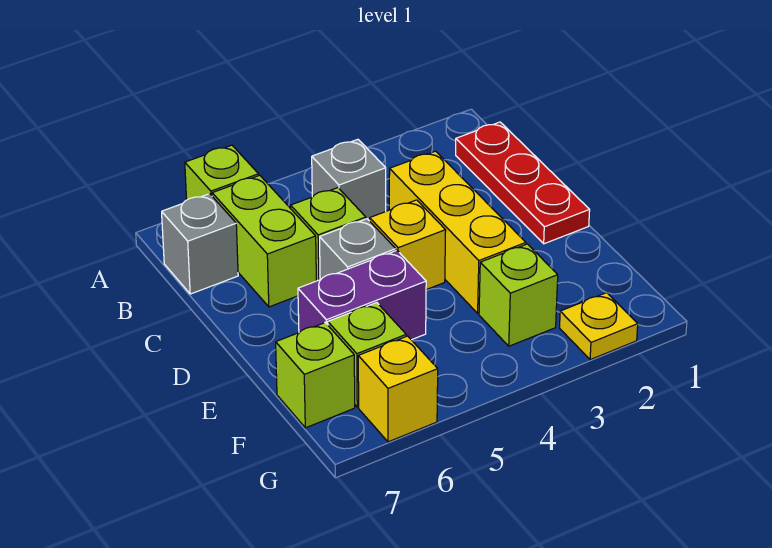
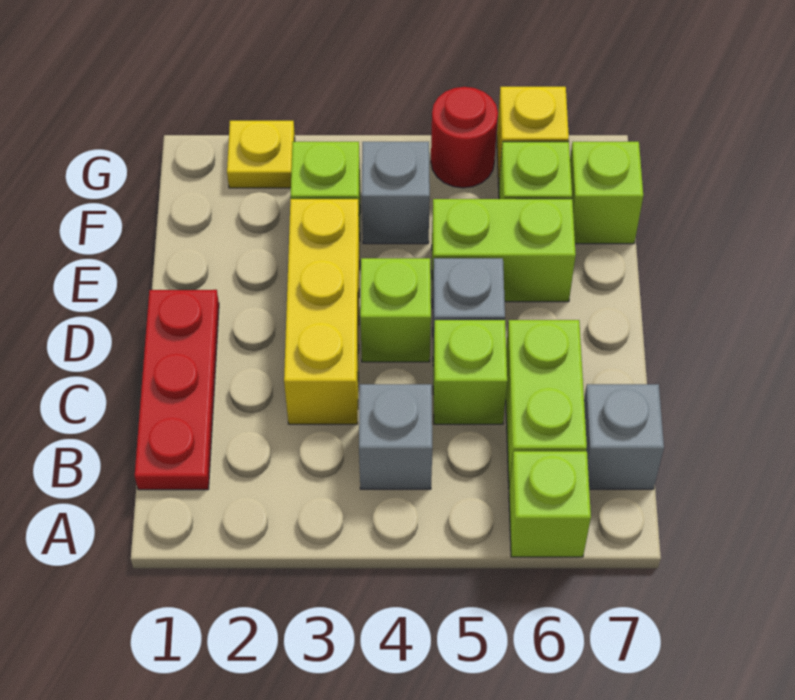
yellow brick D4 level 1 -> lime brick D4 level 1
purple brick E5:E6 level 1 -> lime brick E5:E6 level 1
none -> grey brick F4 level 1
none -> red round brick G5 level 1

